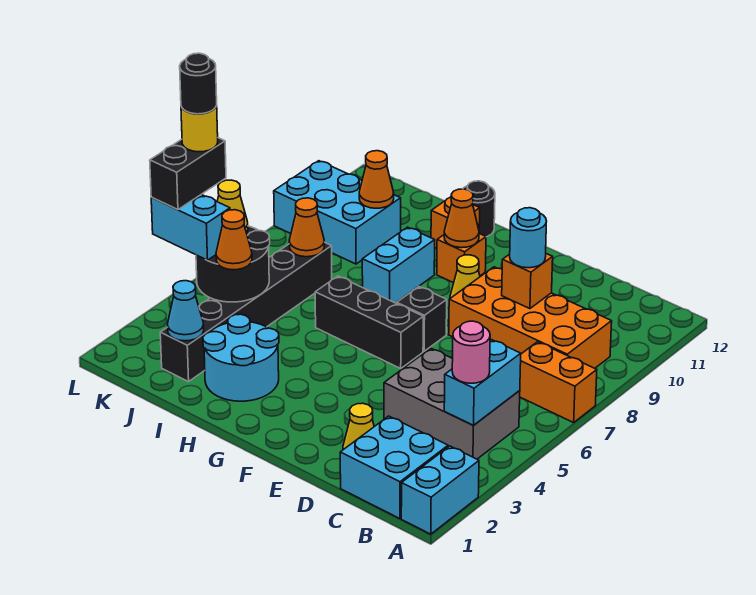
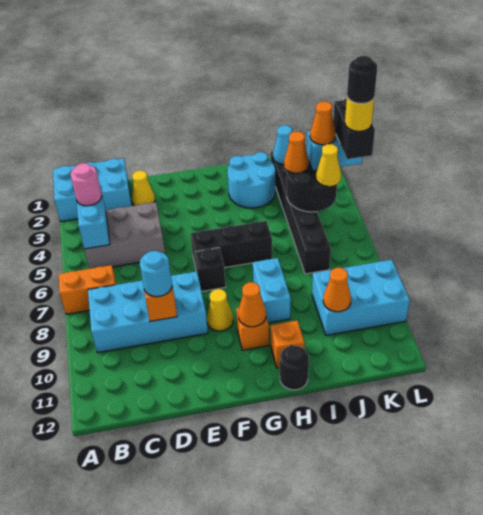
orange brick B8:E9 level 1 -> cyan brick B8:E9 level 1
orange cone J7 level 2 -> orange cone K4 level 4

